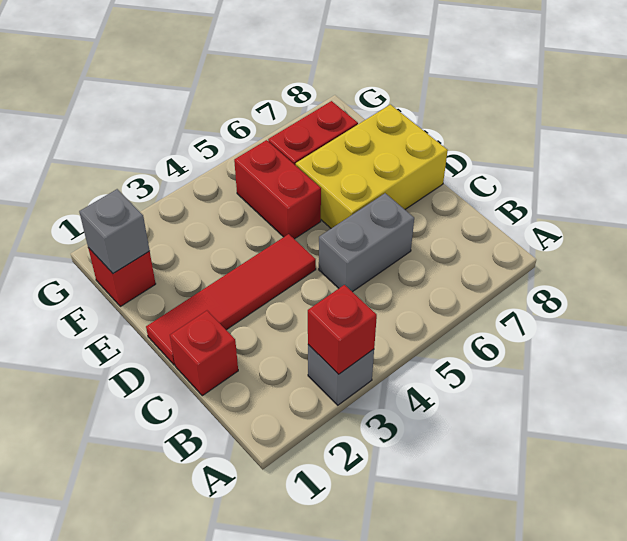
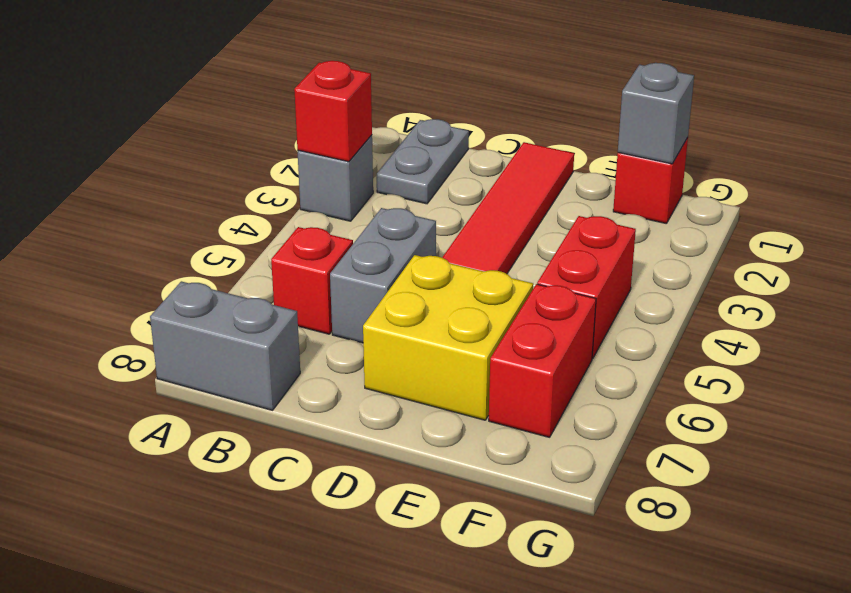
none -> grey brick A8:B8 level 1
none -> grey plate B1:B2 level 1
red brick C1 level 1 -> red brick B6 level 1
yellow brick D6:E8 level 1 -> yellow brick D6:E7 level 1
red brick E5:F5 level 1 -> red brick F4:F5 level 1

